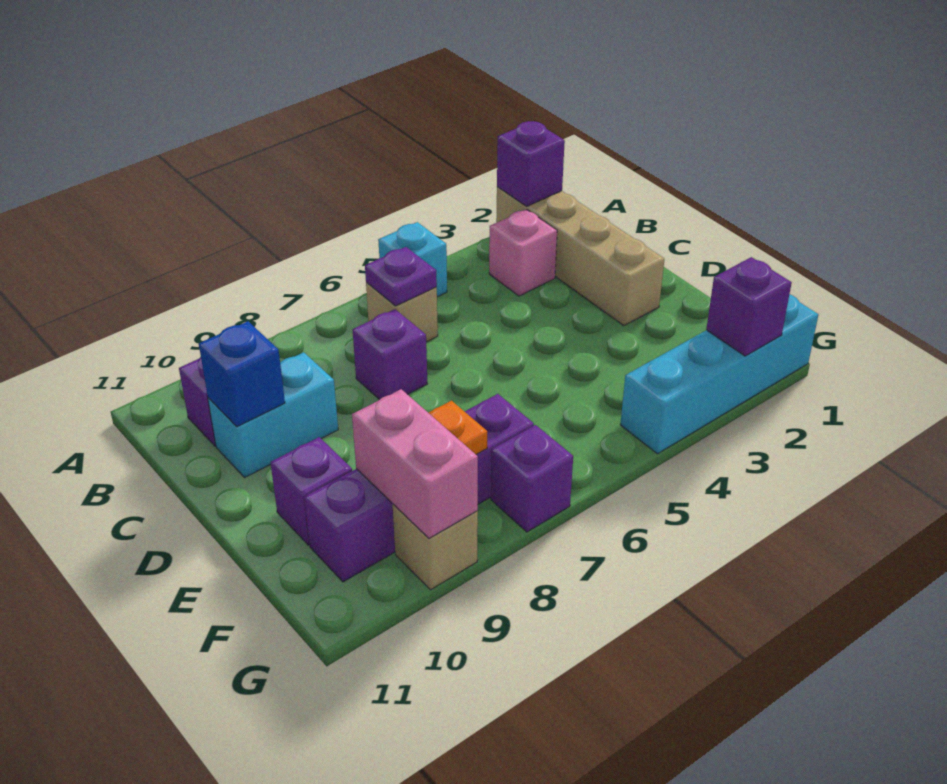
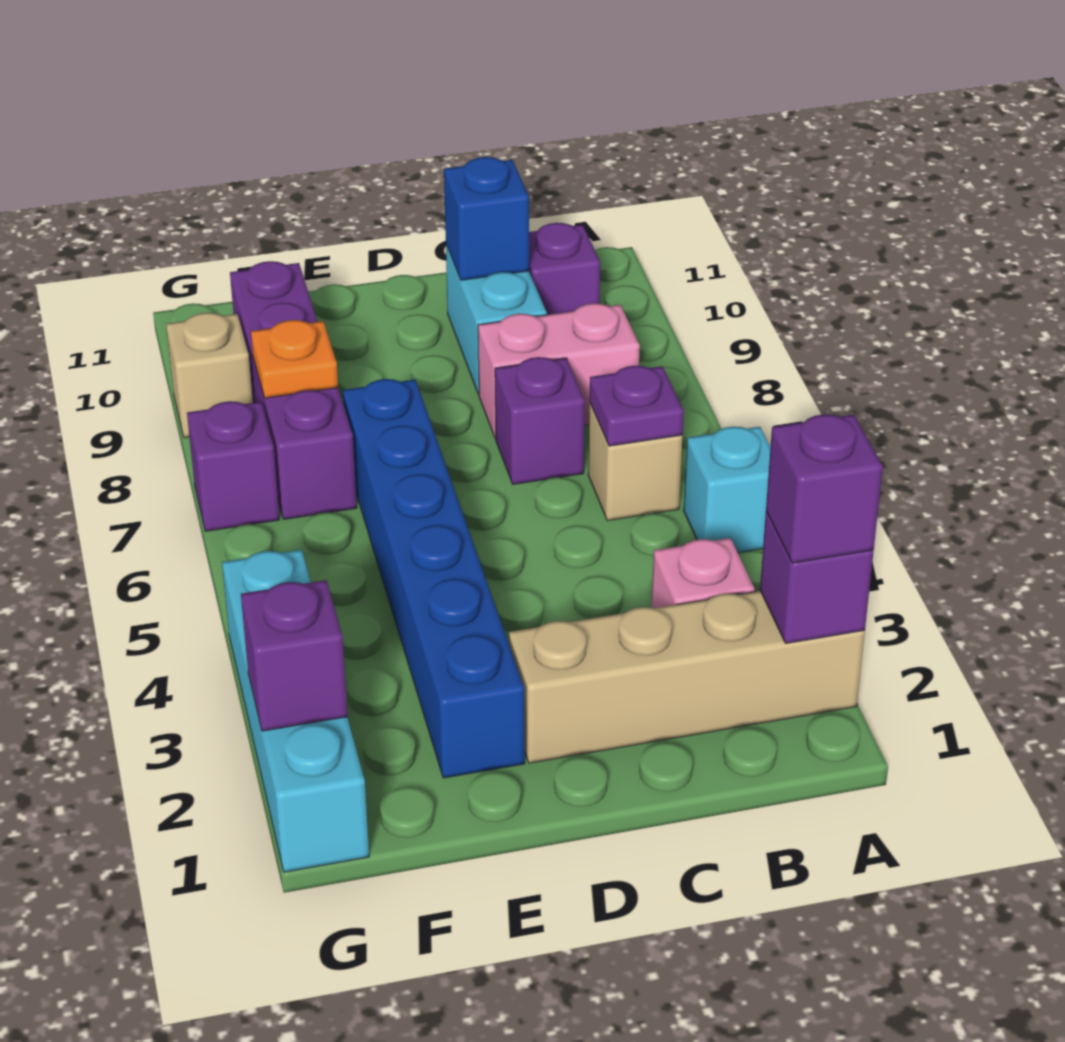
none -> blue brick E2:E7 level 1
purple brick E10 level 1 -> purple brick A2 level 3
pink brick F9:G9 level 2 -> pink brick B8:C8 level 1

